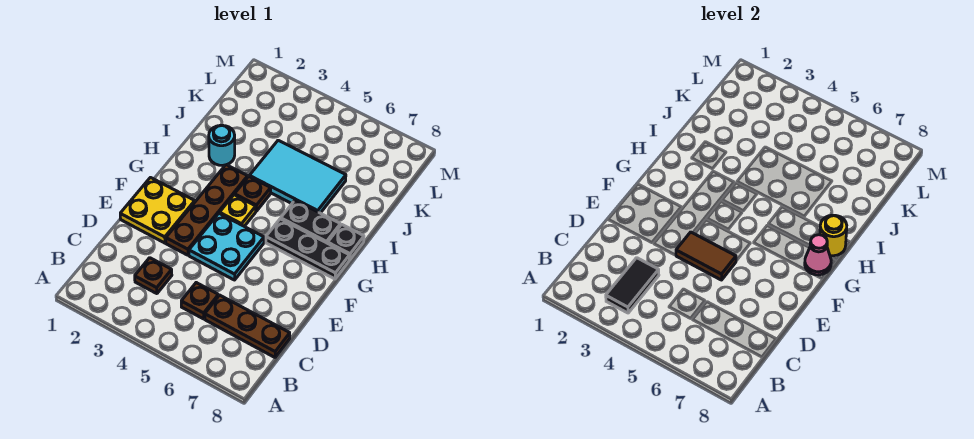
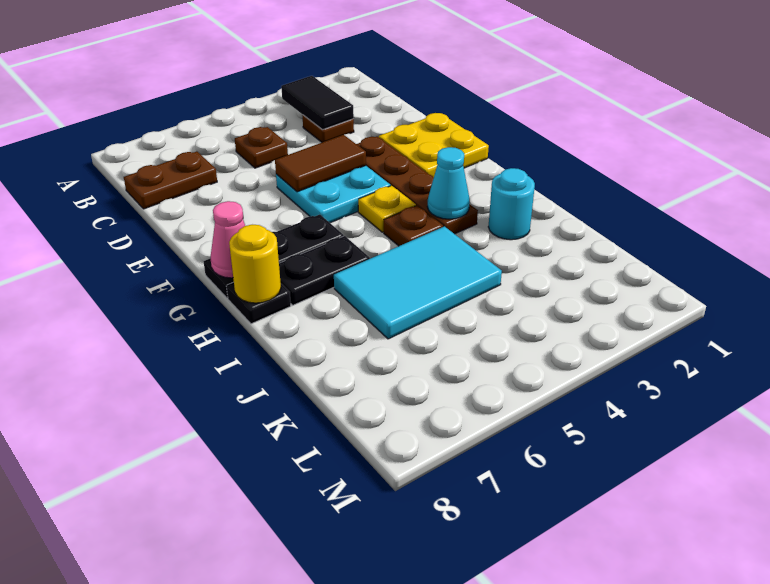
brown plate C6:C8 level 1 -> brown plate C7:C8 level 1
none -> cyan cone H3 level 2

